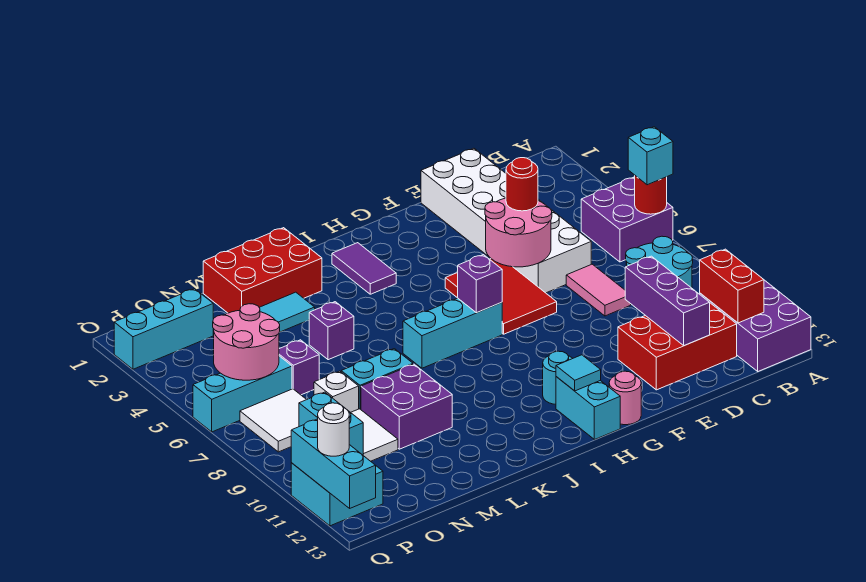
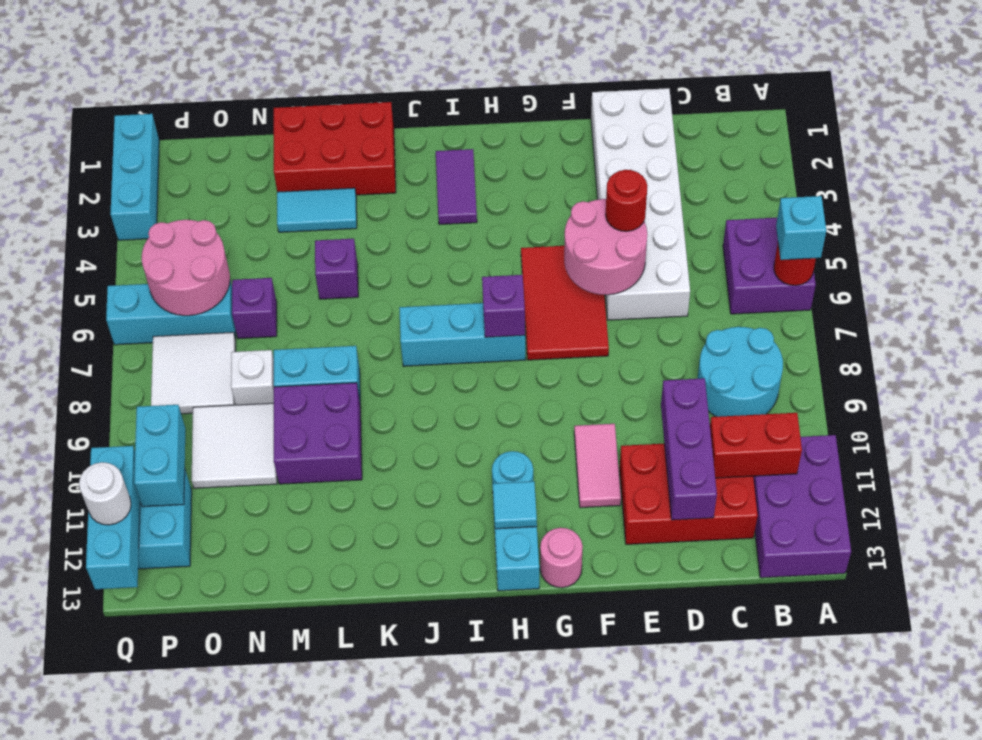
red brick B11:B12 level 2 -> red brick B11:C11 level 2
pink tile D7:D8 level 1 -> pink tile F10:F11 level 1
cyan brick O2:Q2 level 1 -> cyan brick Q1:Q3 level 1

